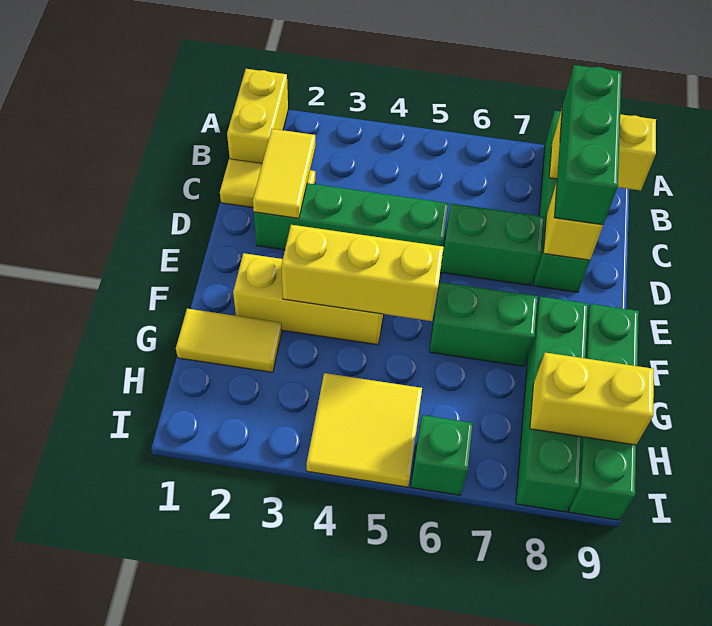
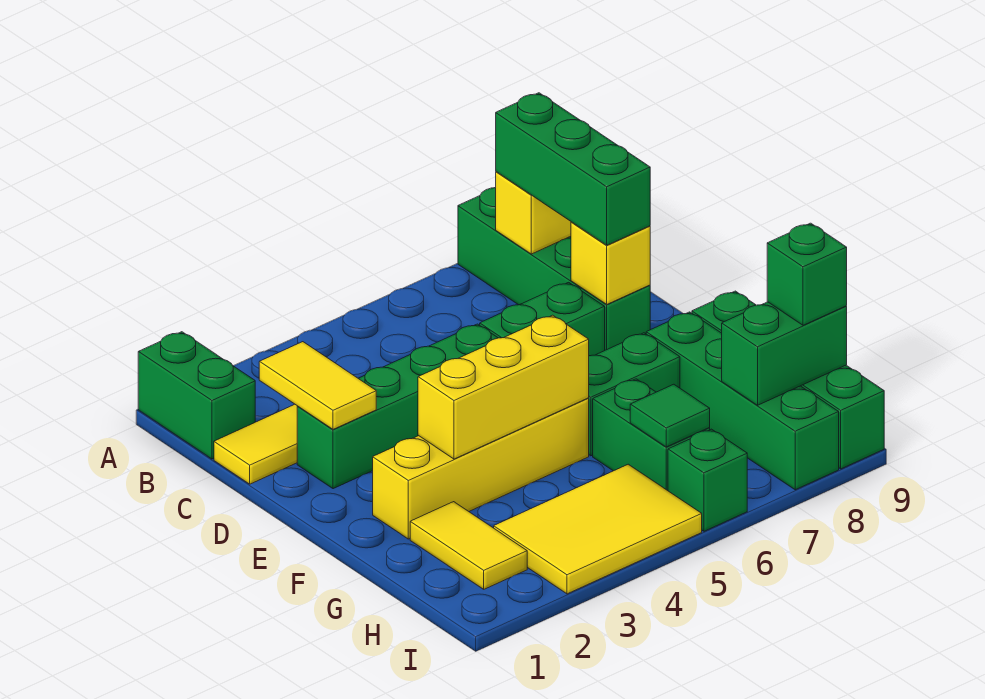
yellow brick A1:B1 level 1 -> green brick A1:B1 level 1
yellow brick F2:F4 level 1 -> yellow brick F2:F5 level 1
yellow tile G1:G2 level 1 -> yellow tile G2:H2 level 1
none -> green brick G6:H6 level 1
yellow tile H4:I5 level 1 -> yellow tile H3:I5 level 1
none -> green tile H6 level 2
yellow brick H8:H9 level 2 -> green brick H8:H9 level 2
none -> green brick H9 level 3

